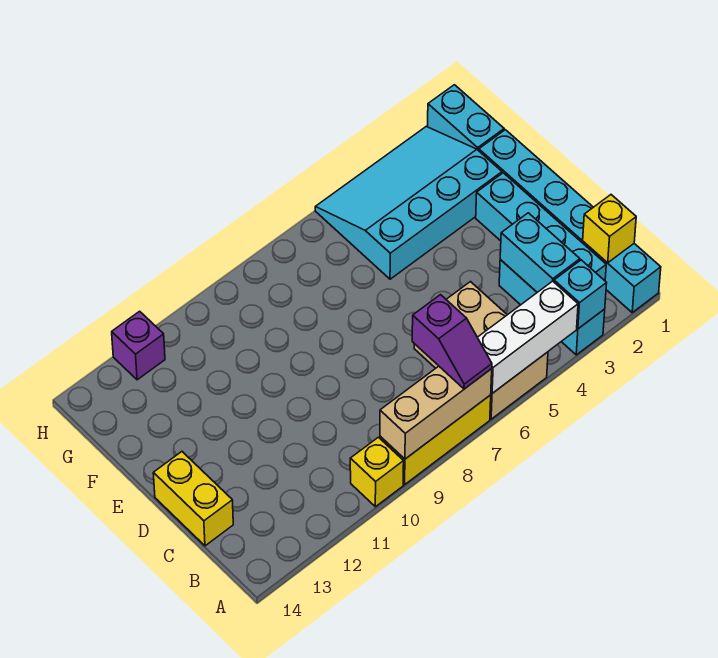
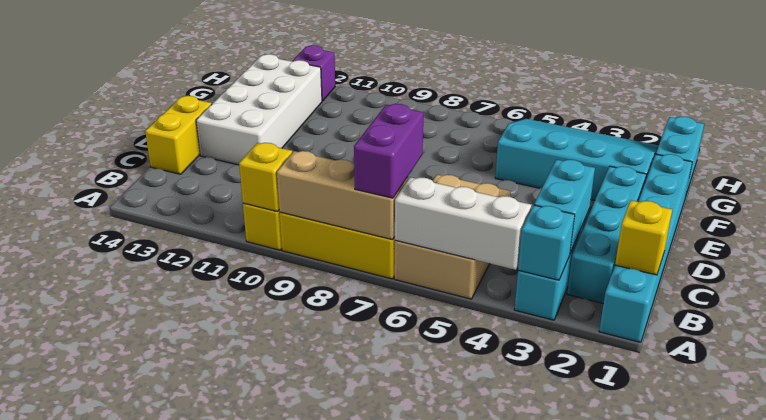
purple slope A7:B7 level 3 top B -> purple brick A7:B7 level 3
none -> yellow brick A10 level 2
none -> white brick D12:G13 level 1

